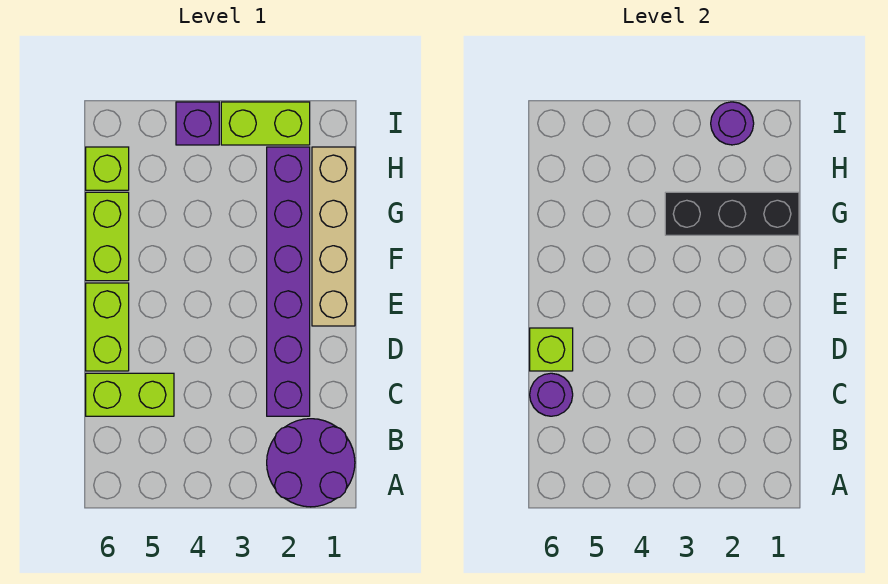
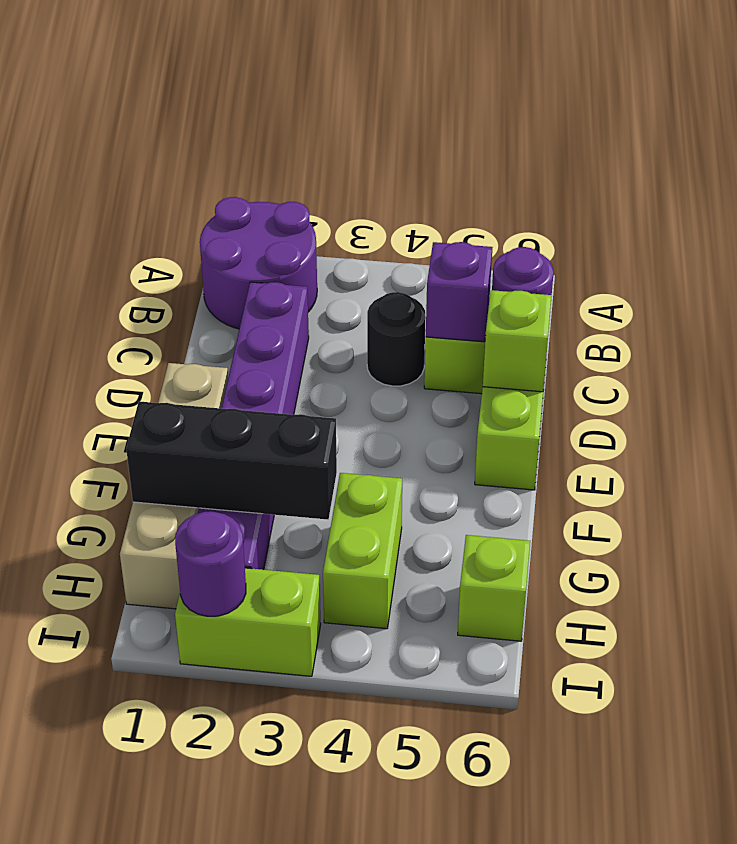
none -> black round brick C4 level 1
lime brick F6:G6 level 1 -> lime brick G4:H4 level 1
purple brick I4 level 1 -> purple brick C5 level 2

